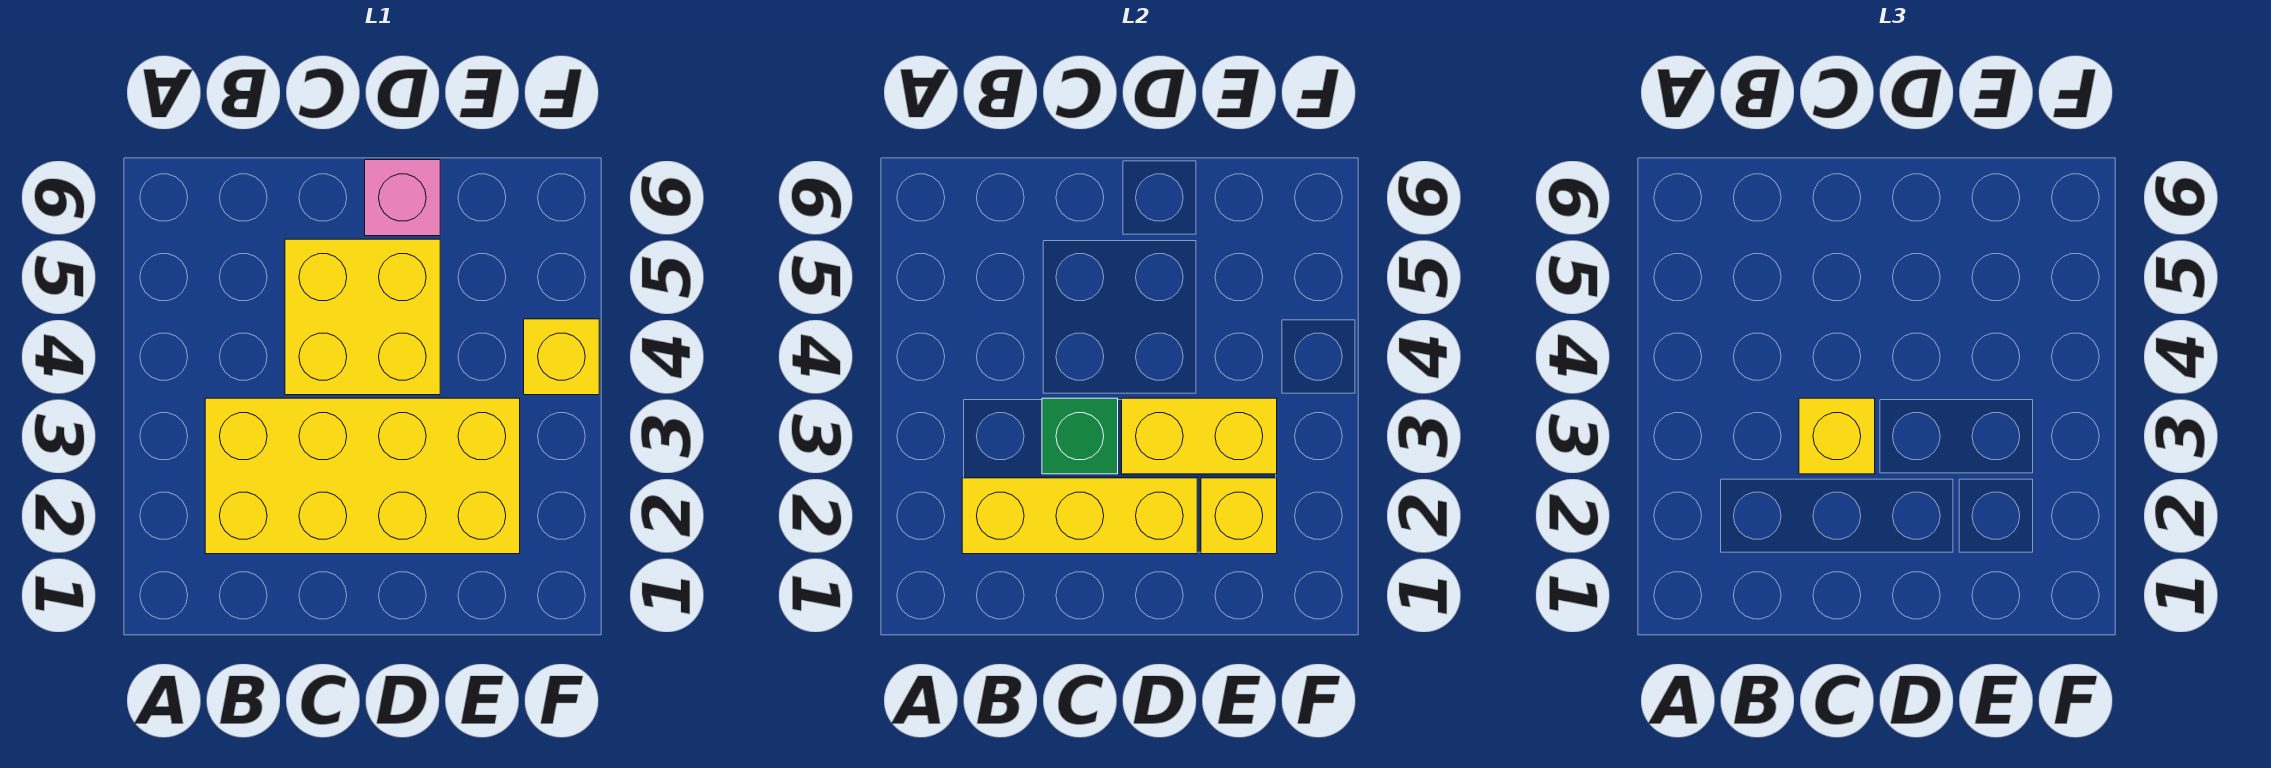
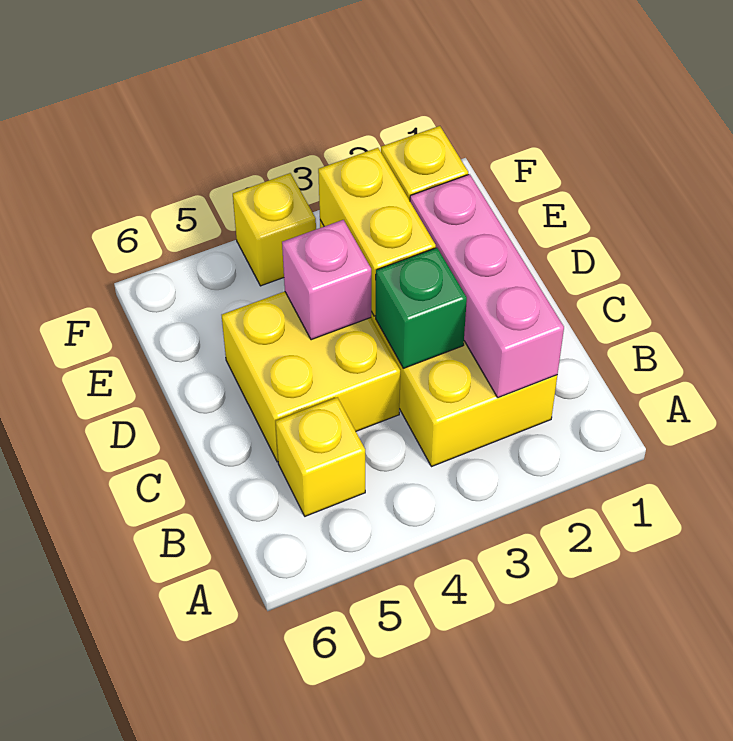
yellow brick B2:D2 level 2 -> pink brick B2:D2 level 2
yellow brick C3 level 3 -> yellow brick B5 level 1
pink brick D6 level 1 -> pink brick D4 level 2

